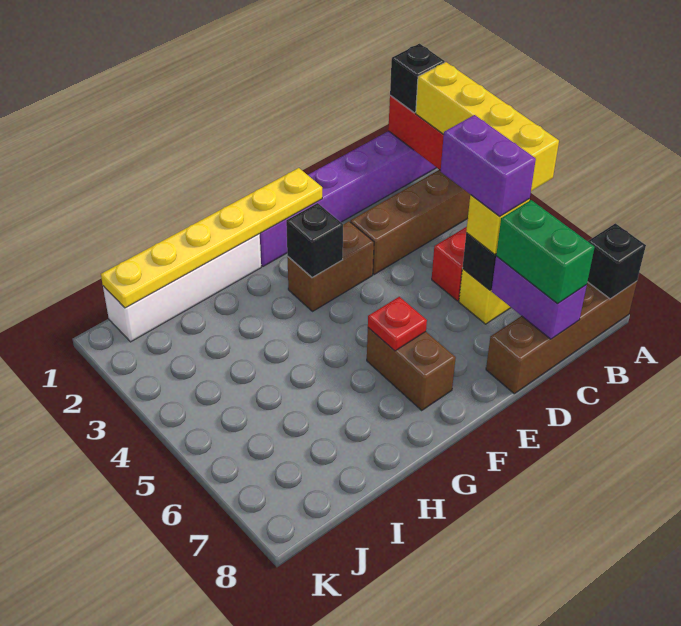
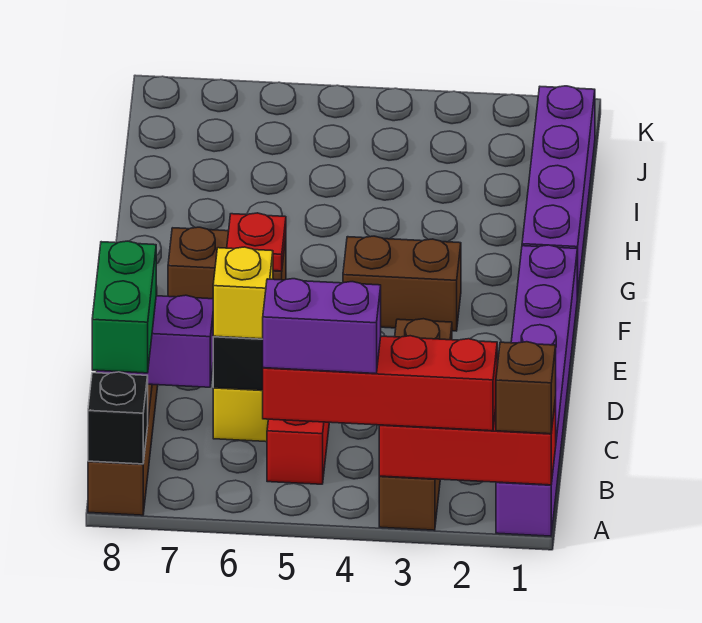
black brick A1 level 3 -> brown brick A1 level 3
yellow brick A2:A5 level 3 -> red brick A2:A5 level 3
purple brick C5:C6 level 4 -> purple brick A4:A5 level 4
green brick C7:C8 level 3 -> green brick B8:C8 level 3
yellow plate E1:J1 level 2 -> none
brown brick E3:F3 level 1 -> brown brick F3:F4 level 1
black brick F3 level 2 -> none
white brick G1:J1 level 1 -> purple brick G1:J1 level 1

